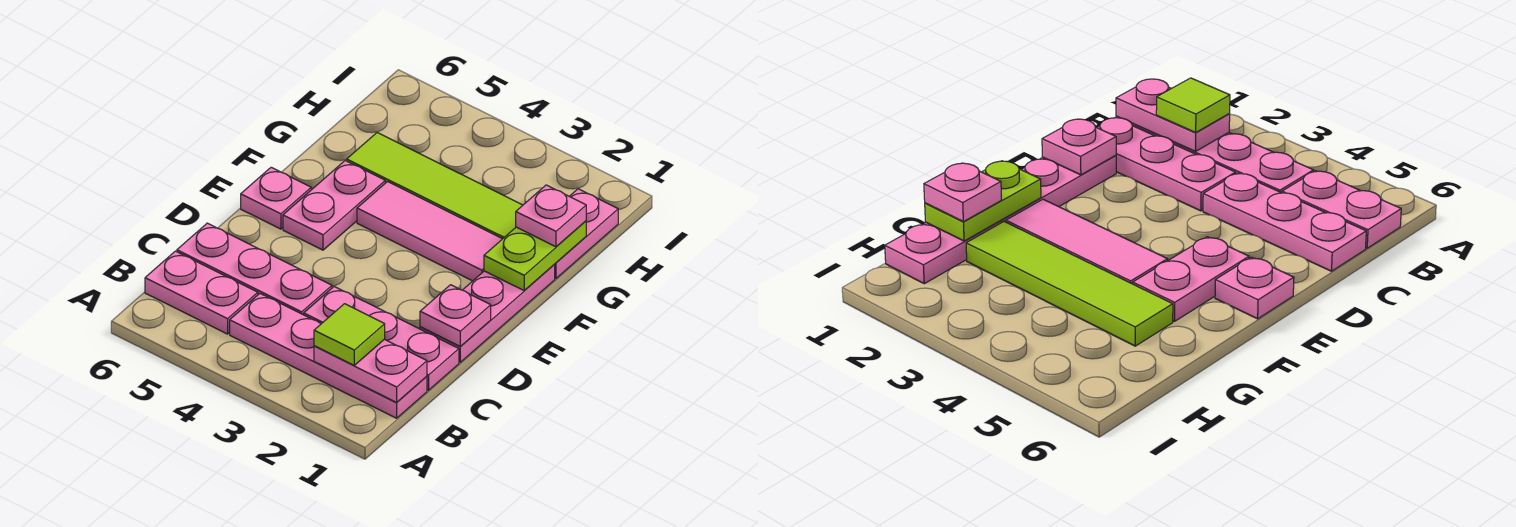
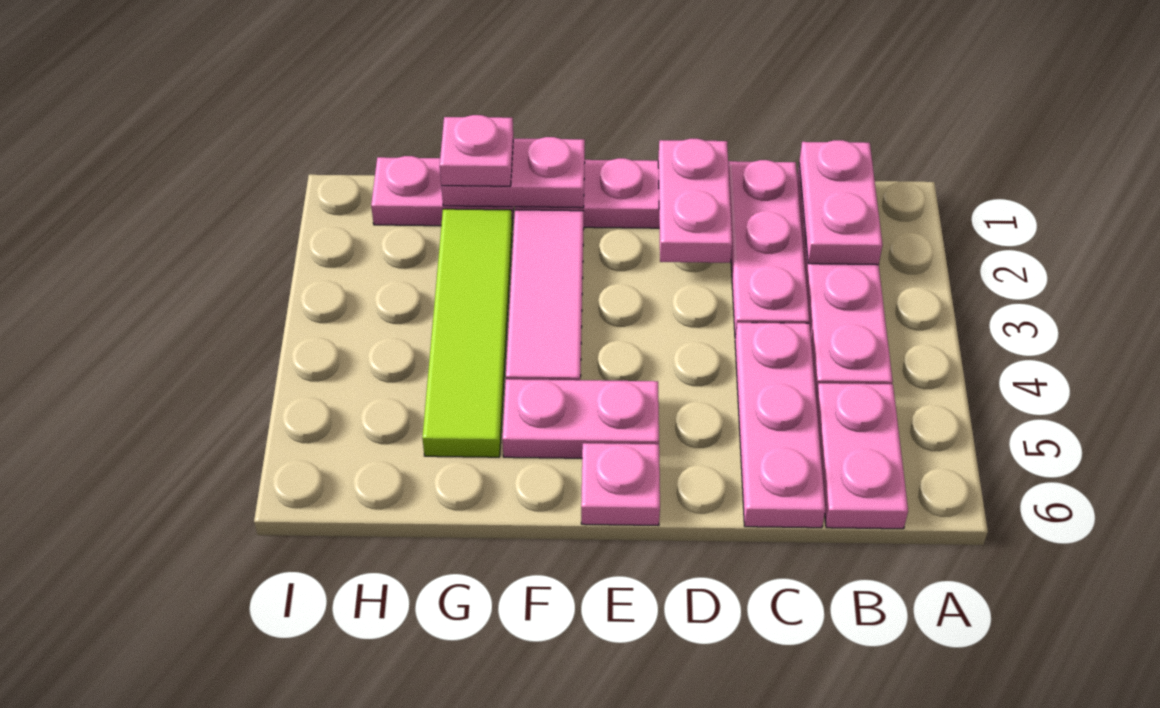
lime tile B2 level 3 -> none
pink plate D1 level 2 -> pink plate D1:D2 level 2
lime plate F1:G1 level 2 -> pink plate F1:G1 level 2

